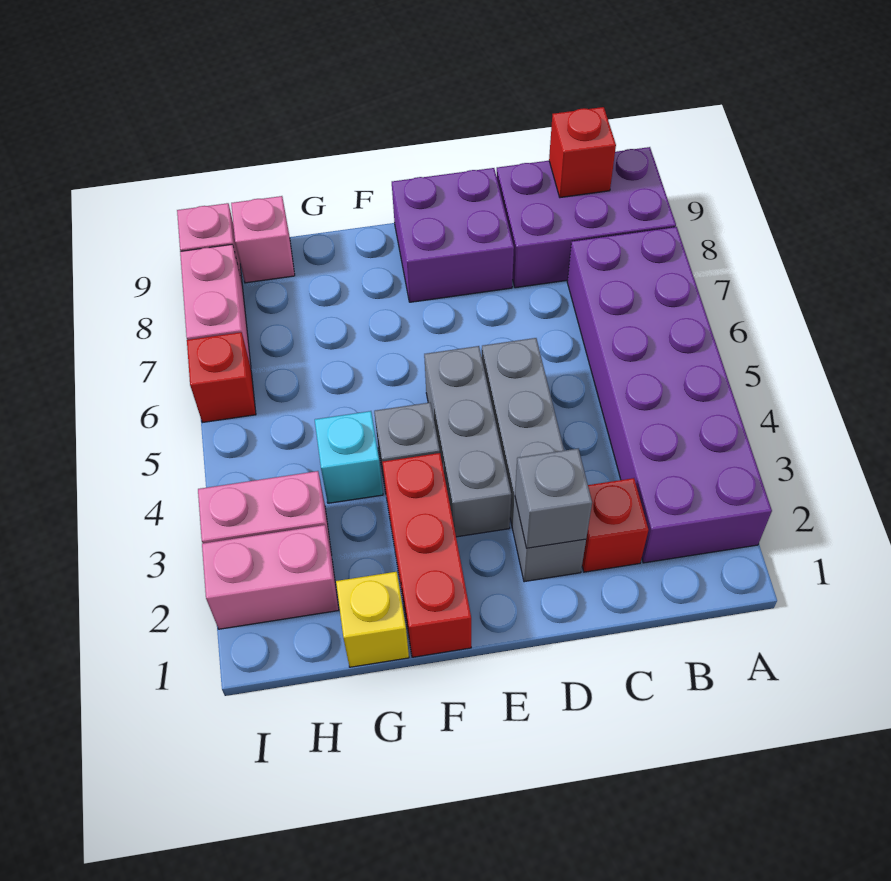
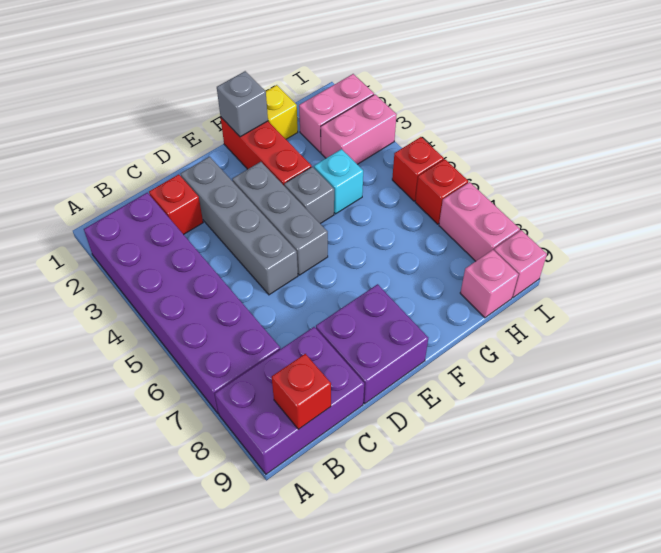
grey brick D2 level 2 -> grey brick F1 level 2
none -> red brick I5 level 1

